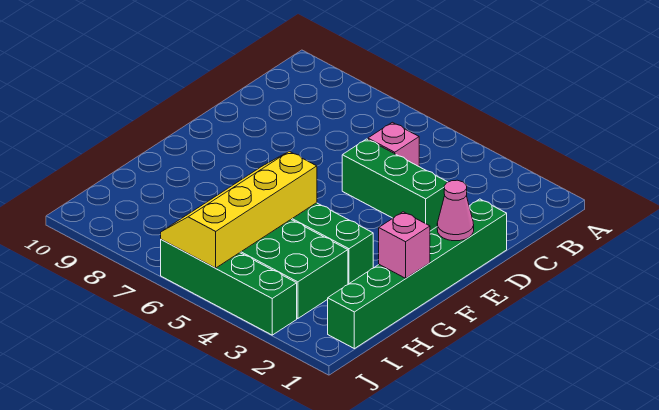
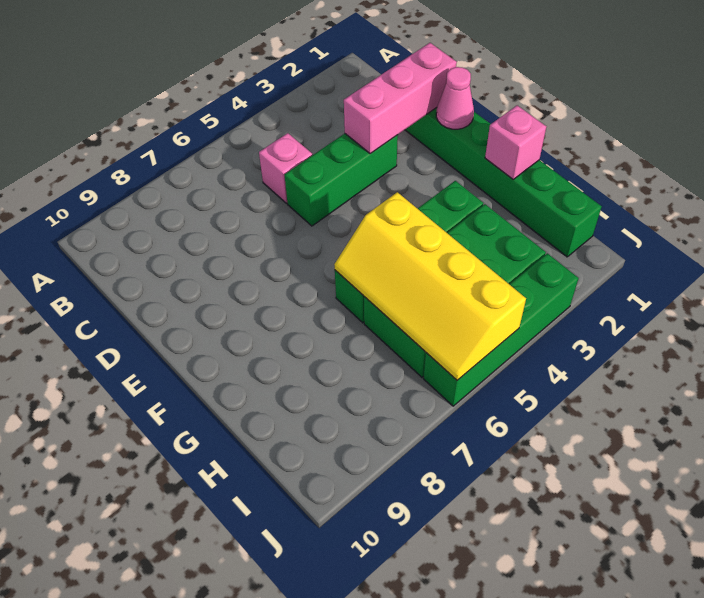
none -> pink brick D1:D3 level 2

